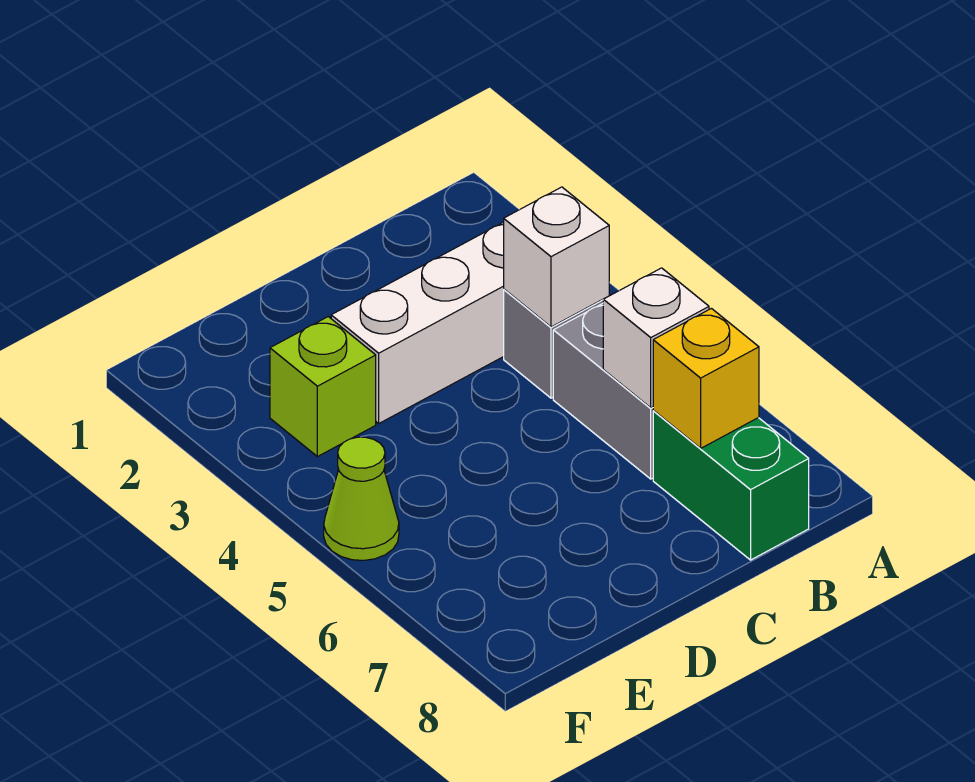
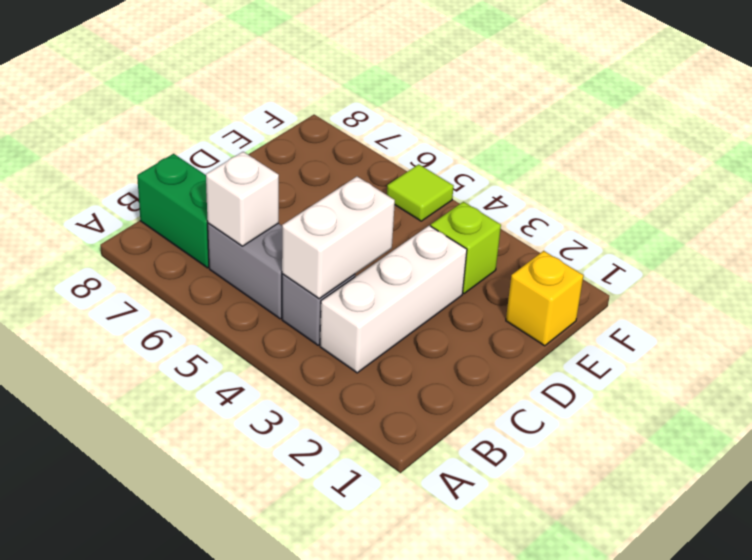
white brick B4 level 2 -> white brick B4:C4 level 2
yellow brick B7 level 2 -> yellow brick E1 level 1
lime cone F5 level 1 -> lime tile F5 level 1

